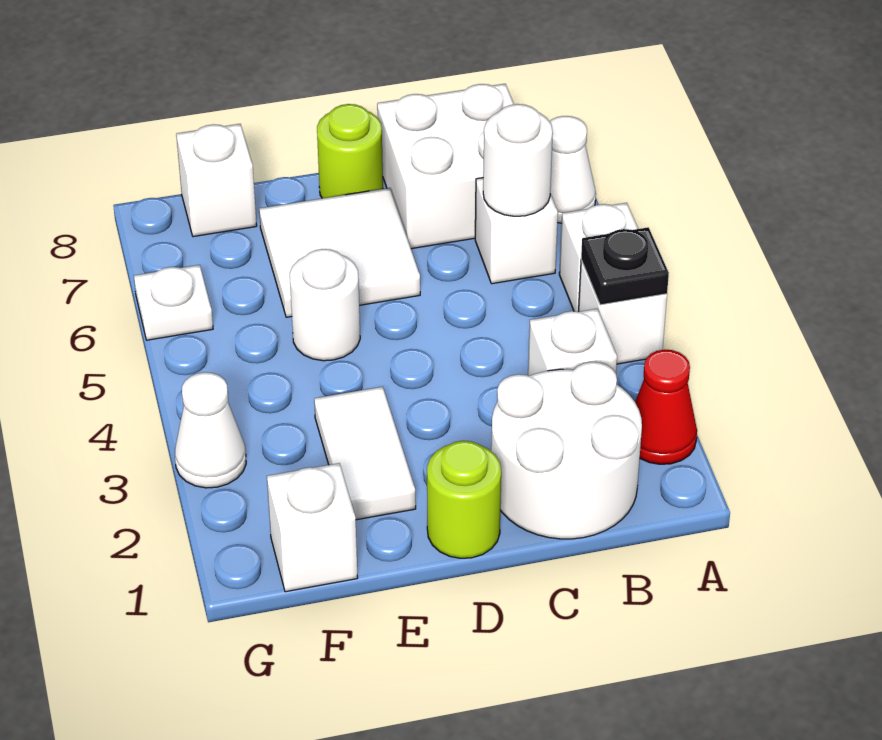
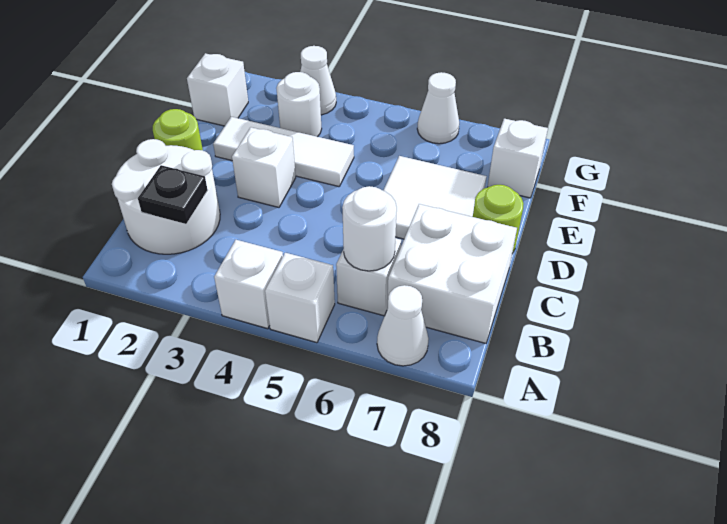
red cone A2 level 1 -> none
black plate A4 level 2 -> black plate B2 level 2
white brick B3 level 1 -> white brick D3 level 1
white tile E2:E3 level 1 -> white tile E2:E4 level 1
white round brick E5 level 1 -> white round brick F3 level 1
white plate G6 level 1 -> white cone G6 level 1

